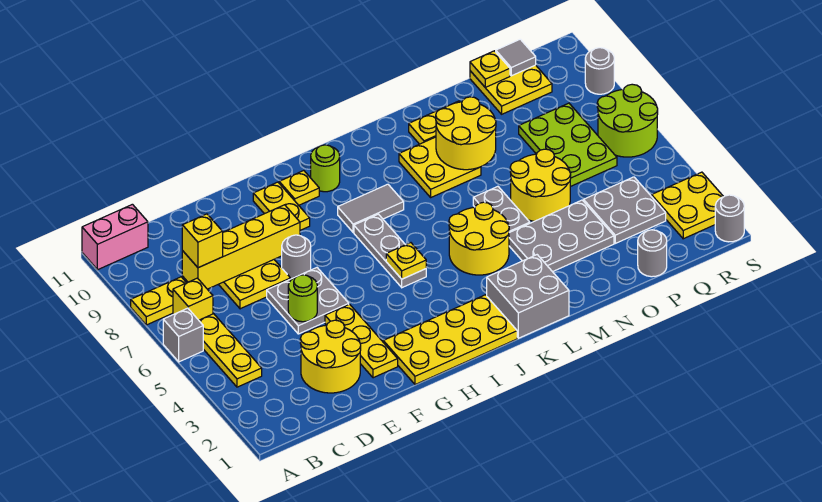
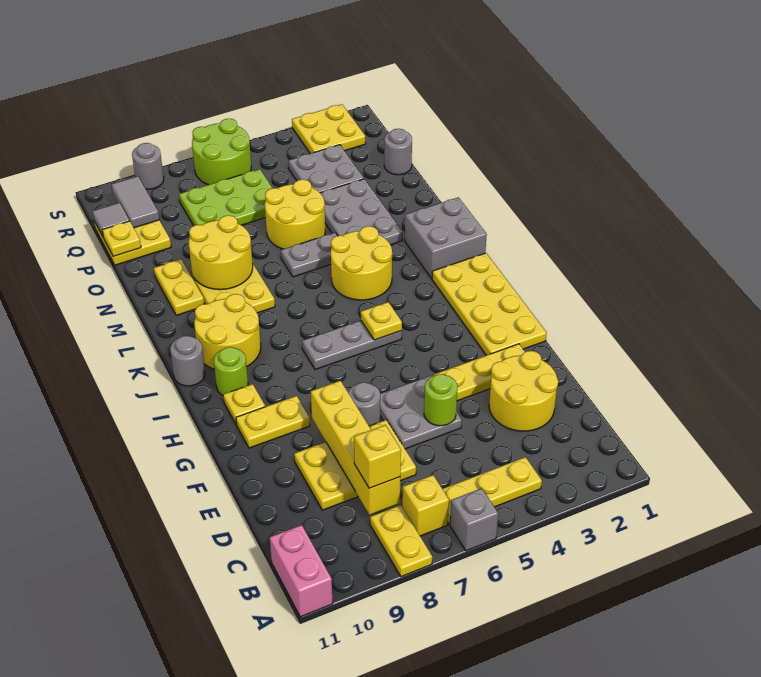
grey tile I8:J8 level 1 -> grey tile Q10:R10 level 2
none -> yellow round brick J9:K10 level 1
grey round brick S1 level 1 -> grey round brick J11 level 1

